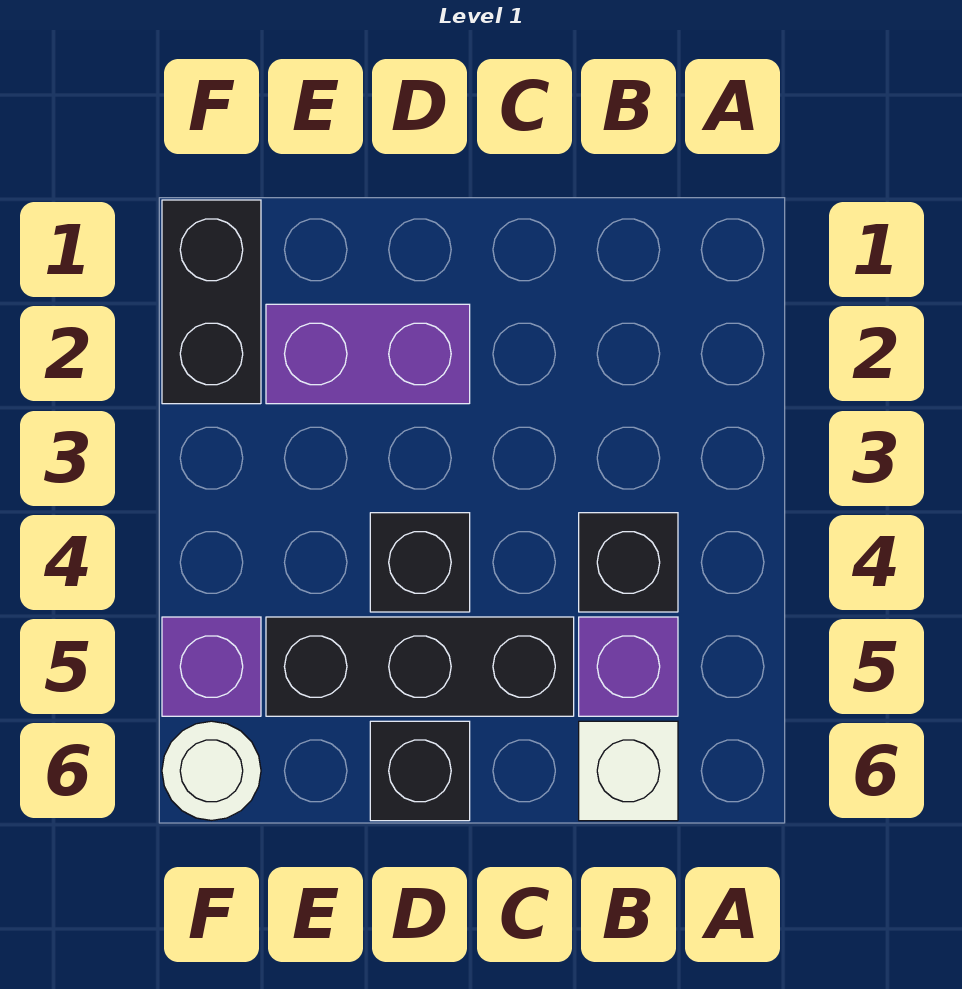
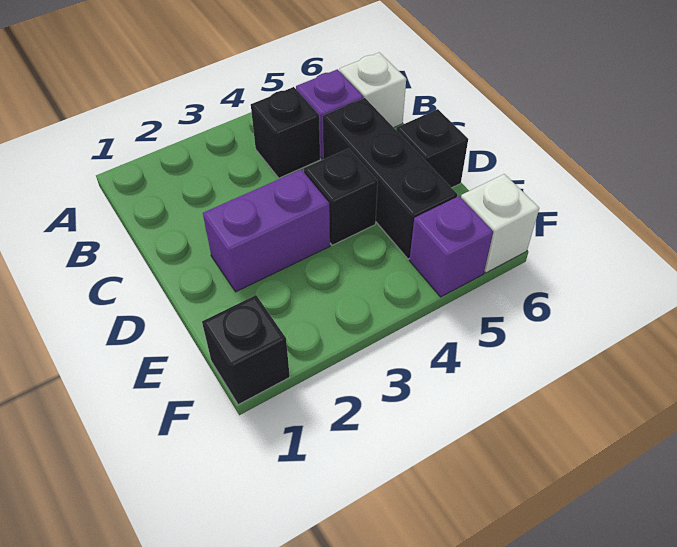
purple brick D2:E2 level 1 -> purple brick D2:D3 level 1
black brick F1:F2 level 1 -> black brick F1 level 1
white round brick F6 level 1 -> white brick F6 level 1

